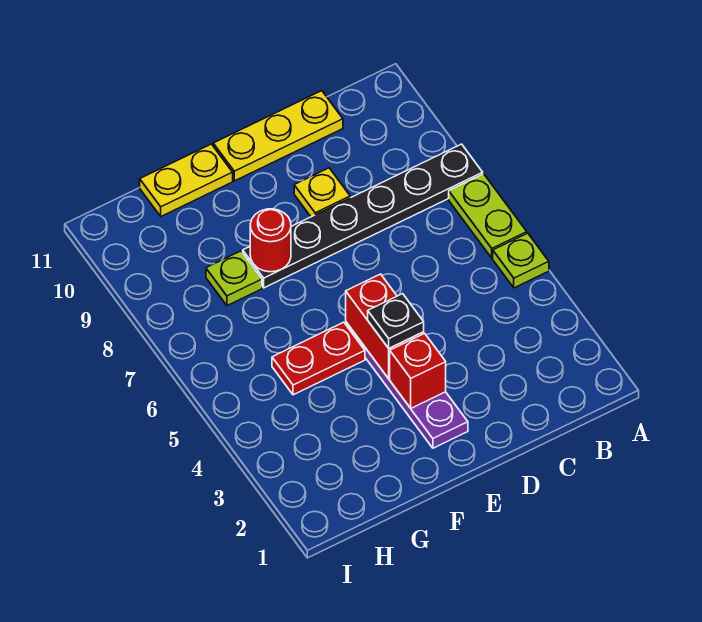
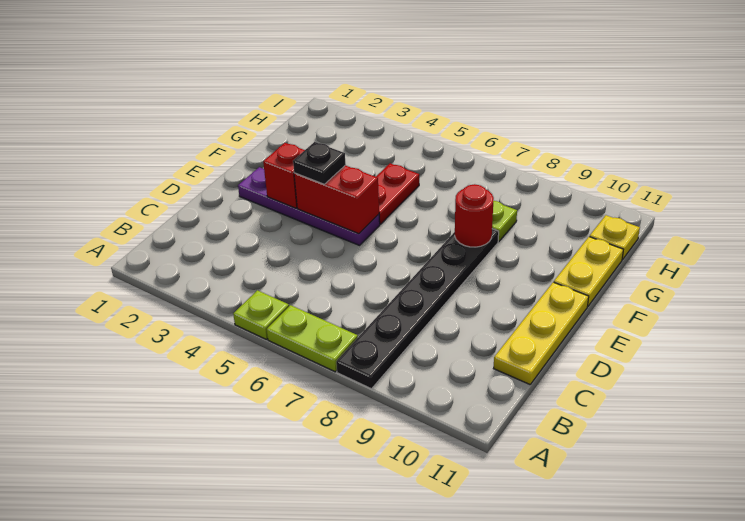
yellow plate D9 level 1 -> yellow plate H11 level 1

